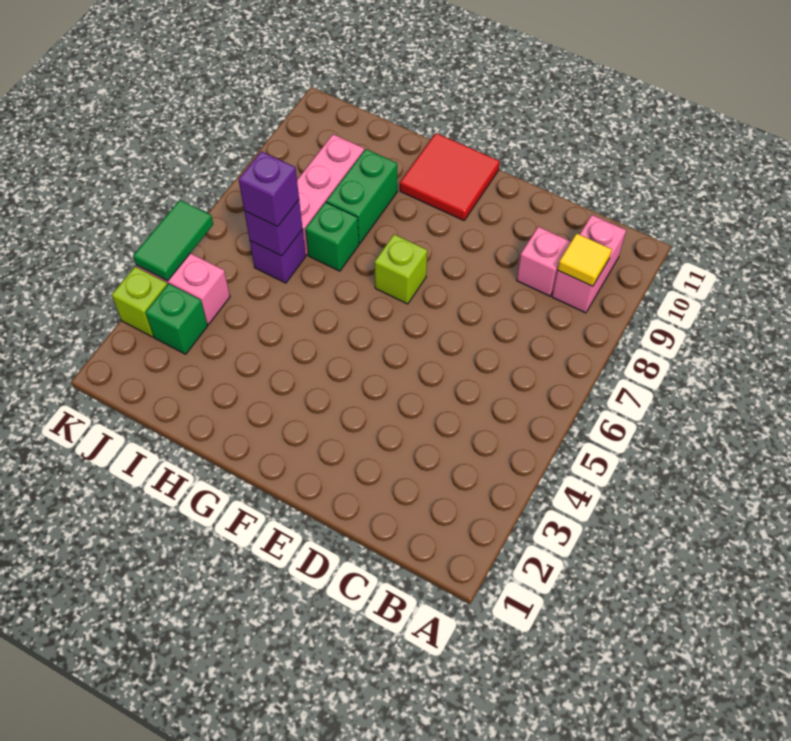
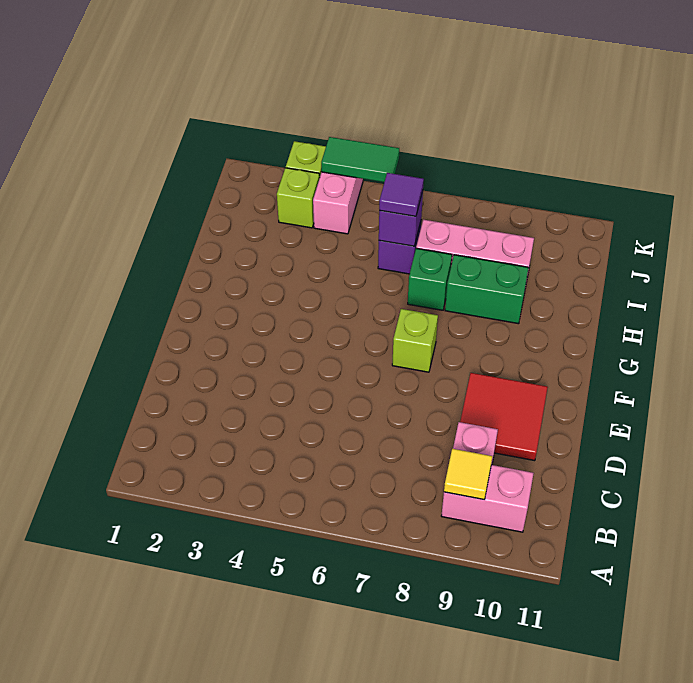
red tile F10:G11 level 1 -> red tile D9:E10 level 1
purple brick I6 level 3 -> purple tile I6 level 3
green brick J3 level 1 -> lime brick J3 level 1

